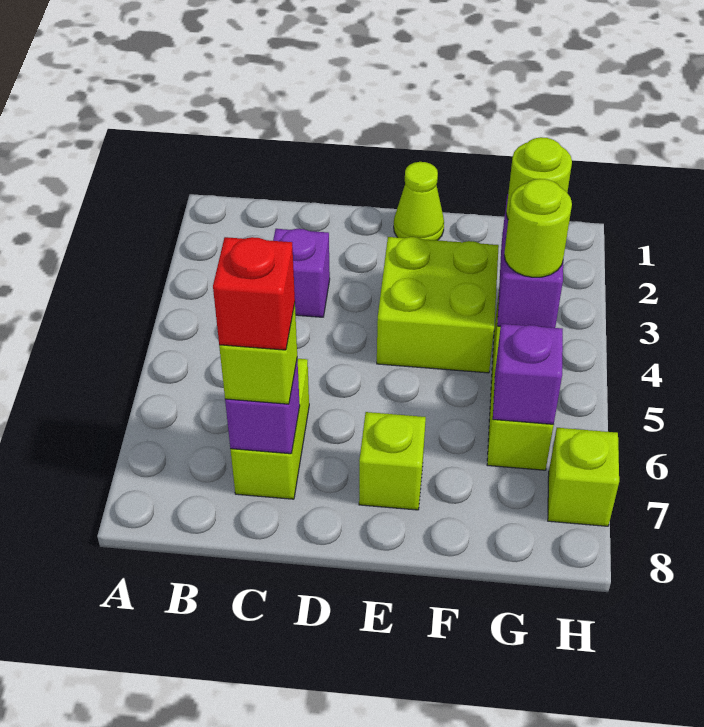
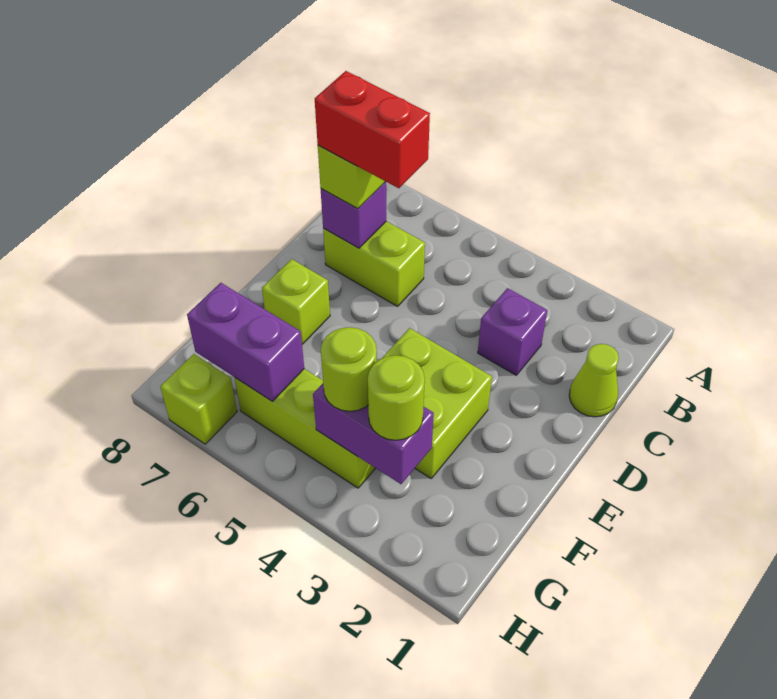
red brick C7 level 4 -> red brick C6:C7 level 4
lime cone E1 level 1 -> lime cone C1 level 1
purple brick G6 level 2 -> purple brick G6:G7 level 2

